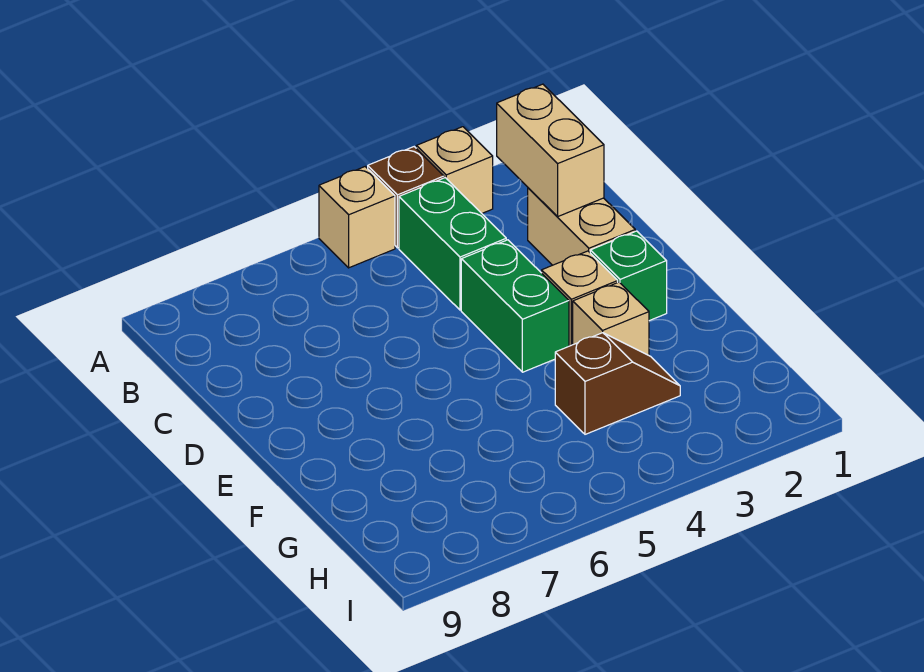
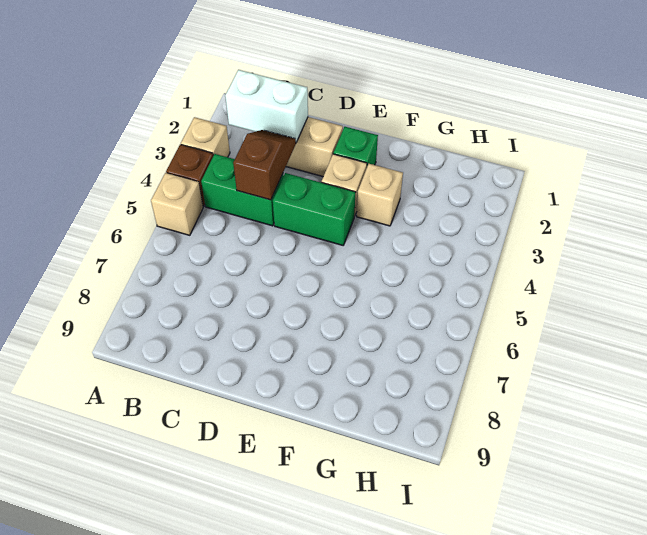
tan brick B2:C2 level 2 -> white brick B2:C2 level 2
brown slope G3:G4 level 1 top 4 -> brown slope C3:C4 level 2 top 4

